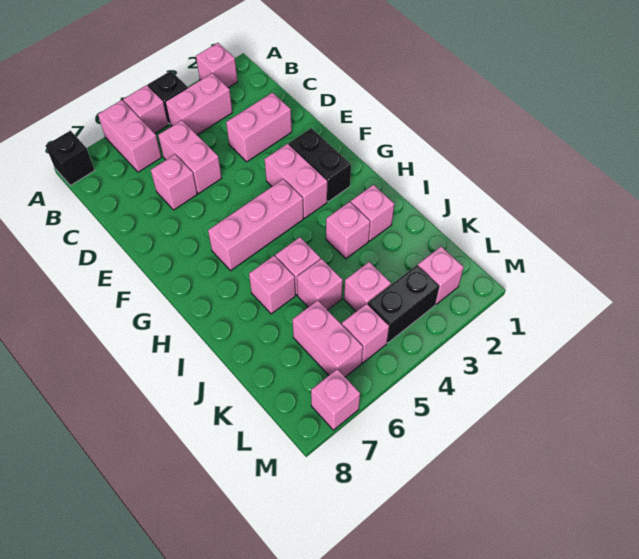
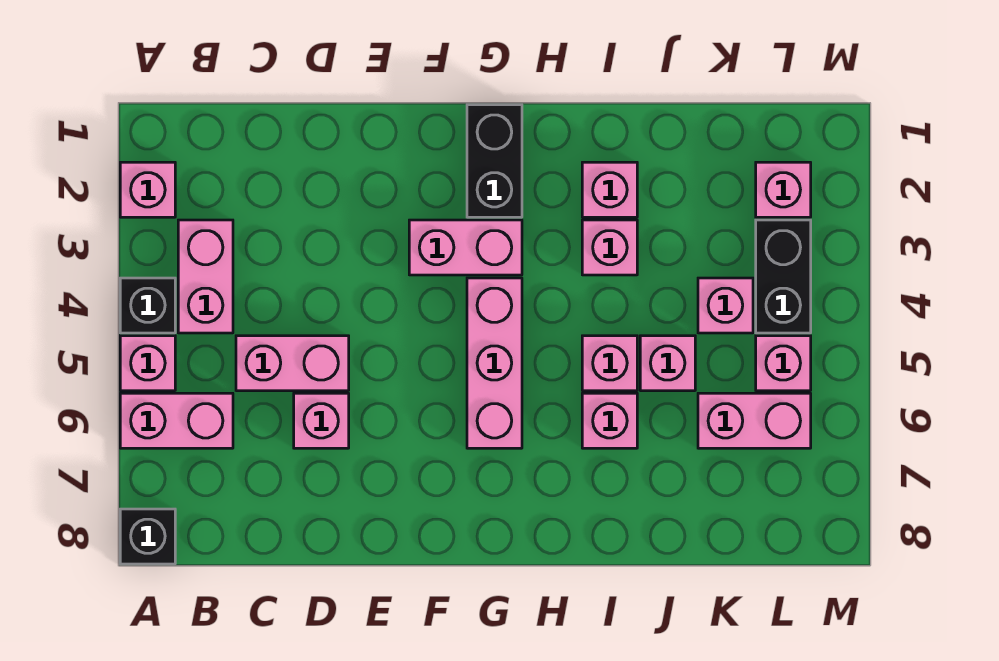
pink brick D2:D3 level 1 -> none
black brick F2:G2 level 1 -> black brick G1:G2 level 1
pink brick M7 level 1 -> none

